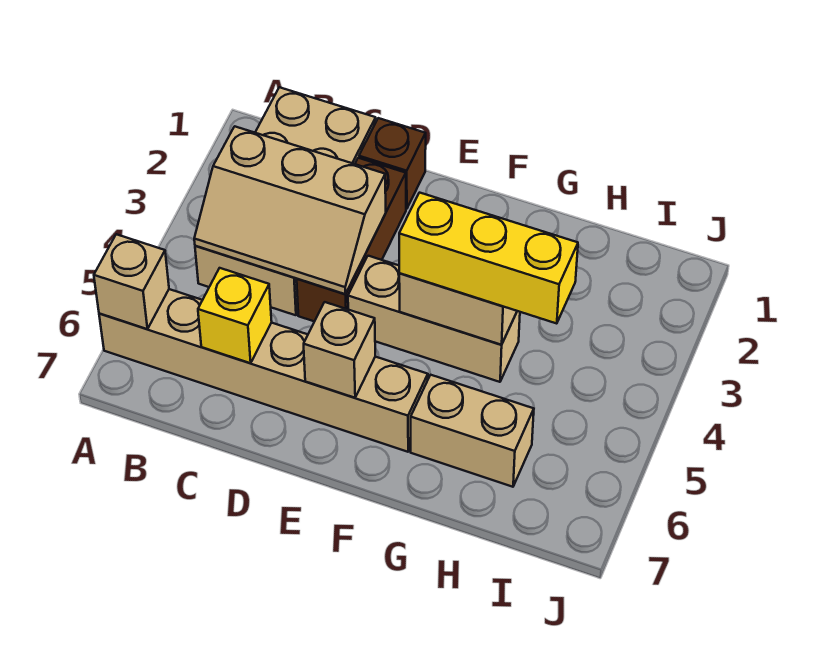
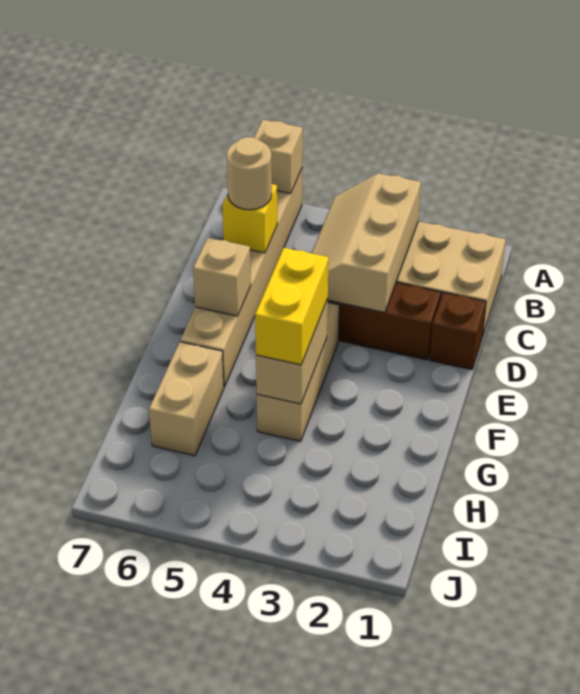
none -> tan round brick C6 level 3
yellow brick F4:H4 level 3 -> yellow brick F4:G4 level 3

